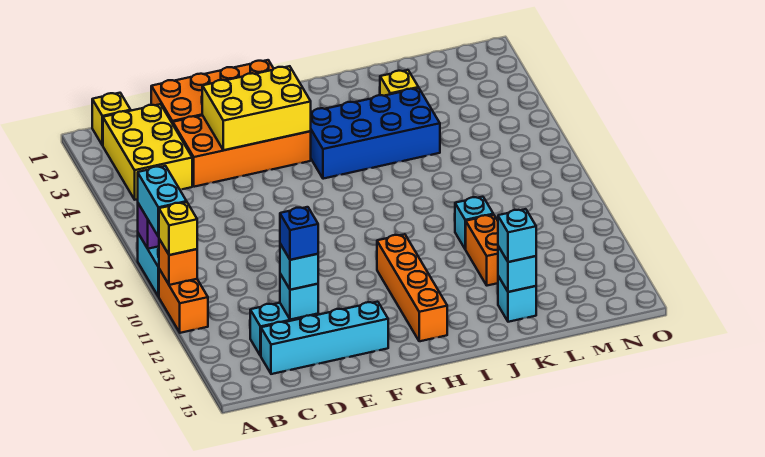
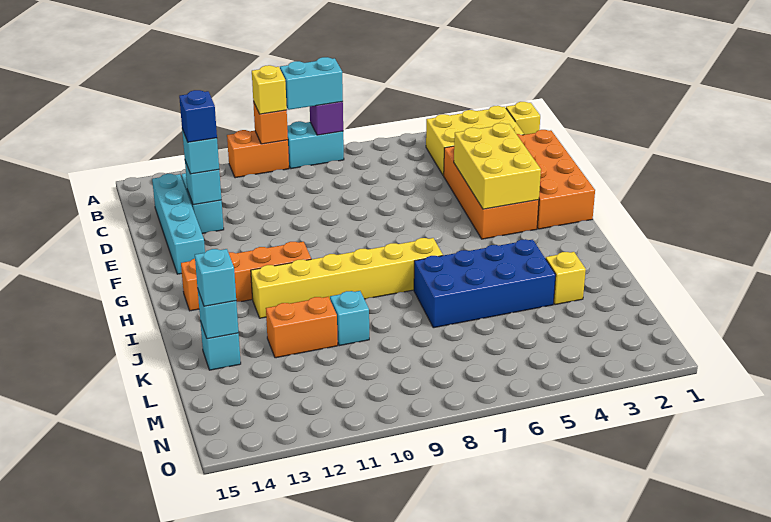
blue brick H4:K5 level 1 -> blue brick J4:K7 level 1
none -> yellow brick I7:I12 level 1

